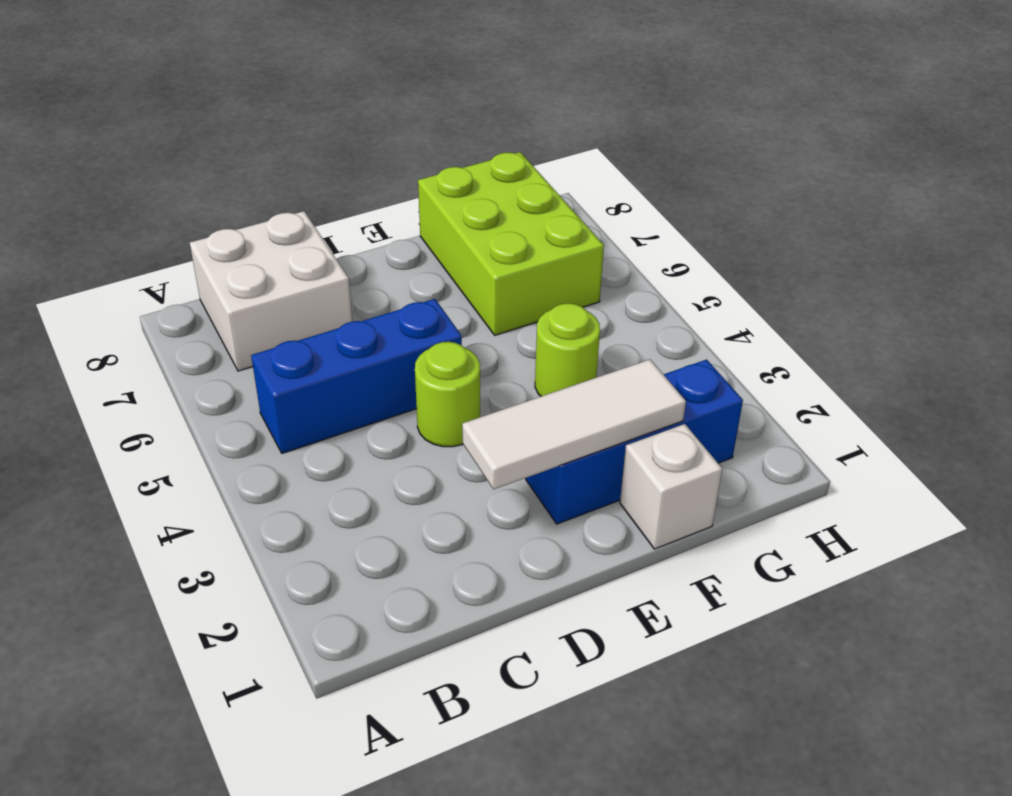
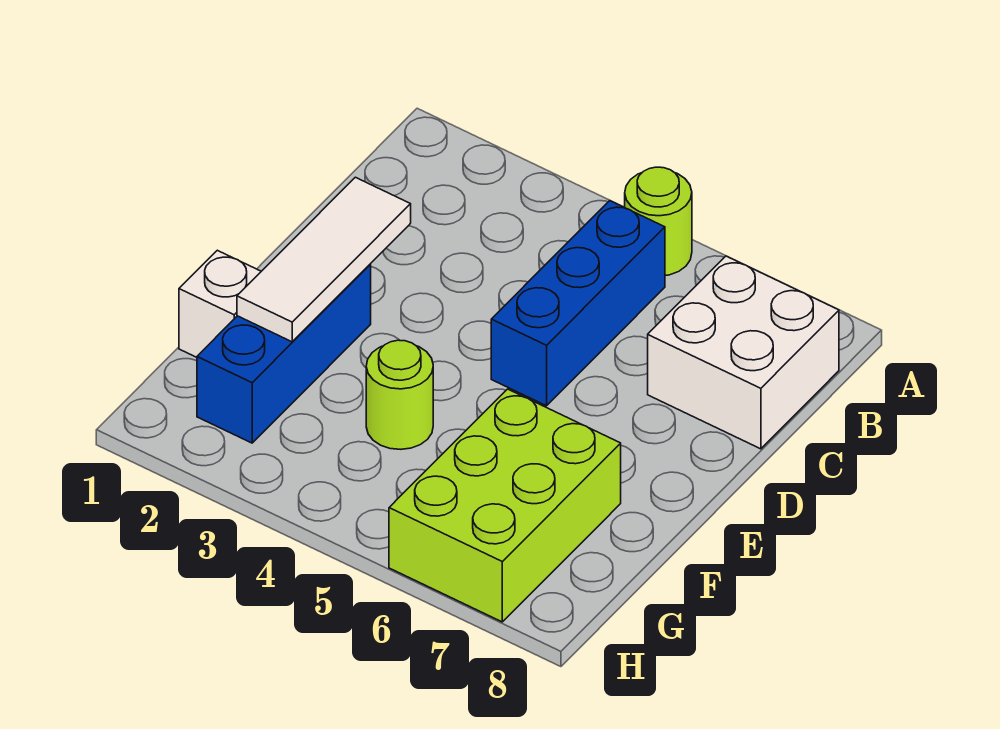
lime round brick D4 level 1 -> lime round brick A5 level 1
lime brick F6:G8 level 1 -> lime brick F6:H7 level 1

